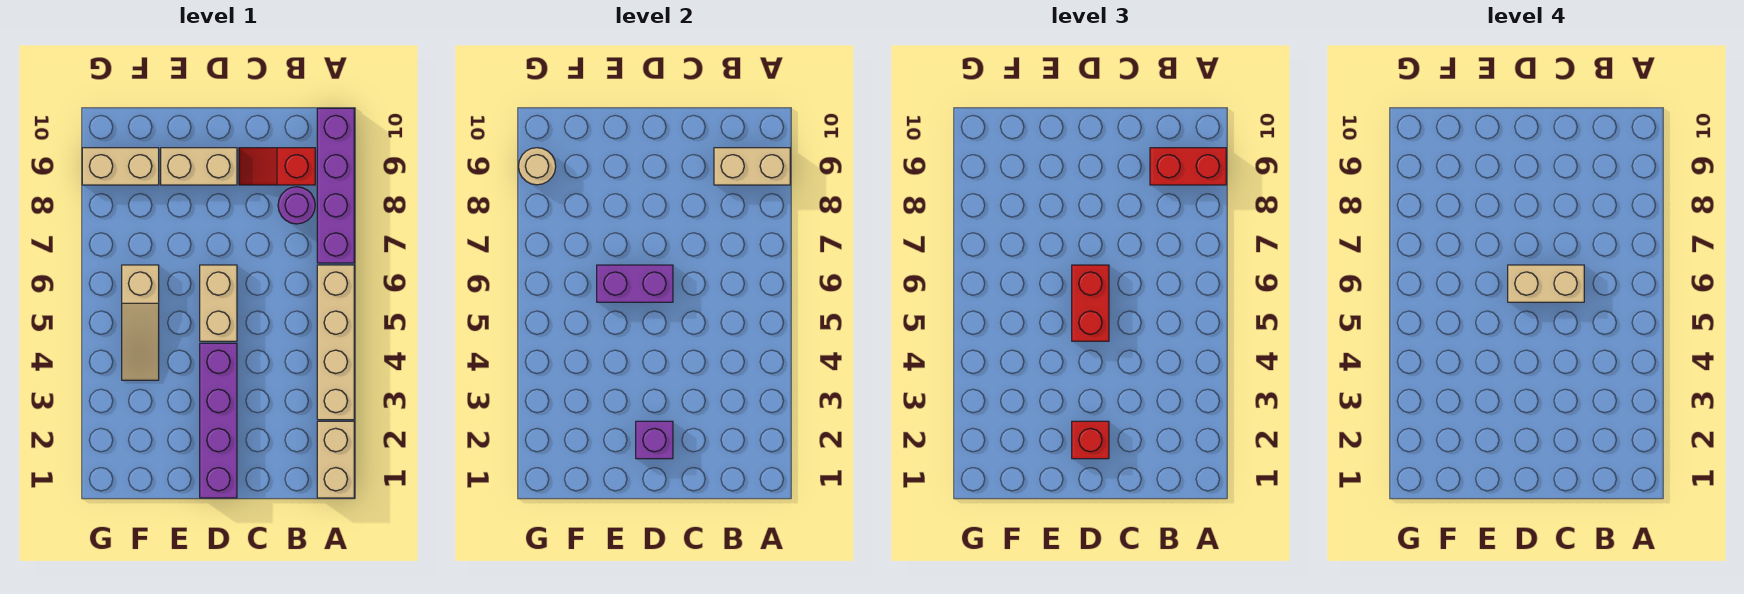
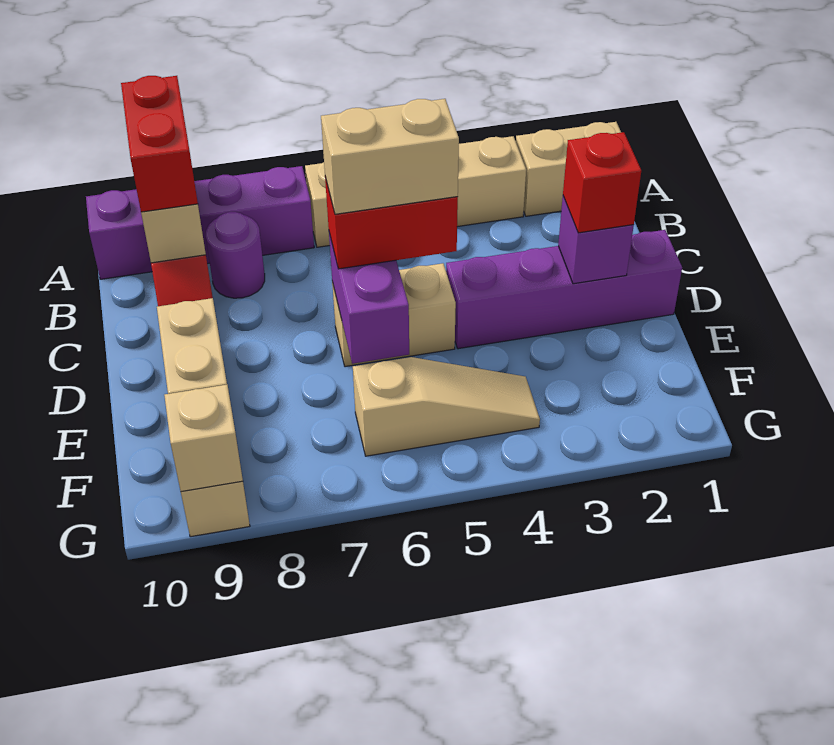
tan brick C6:D6 level 4 -> tan brick D5:D6 level 4
tan round brick G9 level 2 -> tan brick G9 level 2

